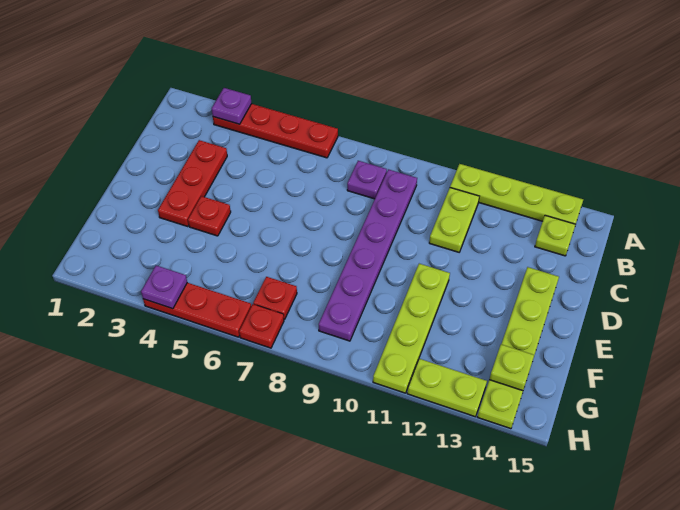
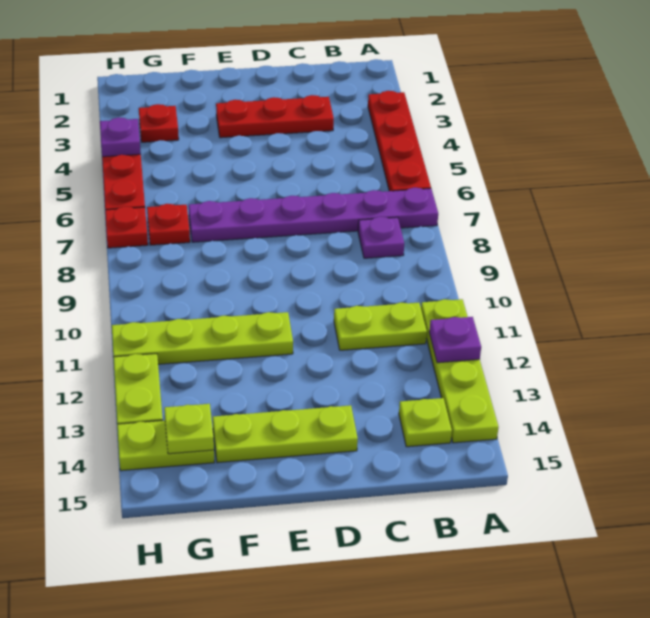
purple plate A3 level 2 -> purple plate A12 level 2
purple plate B9:G9 level 1 -> purple plate A7:F7 level 1
red plate E4 level 1 -> red plate G3 level 1

